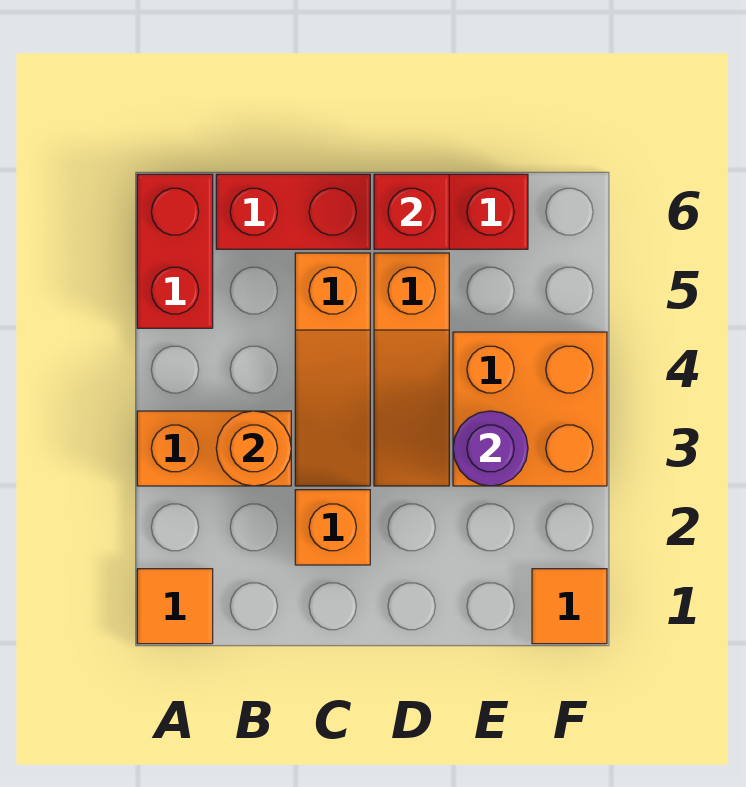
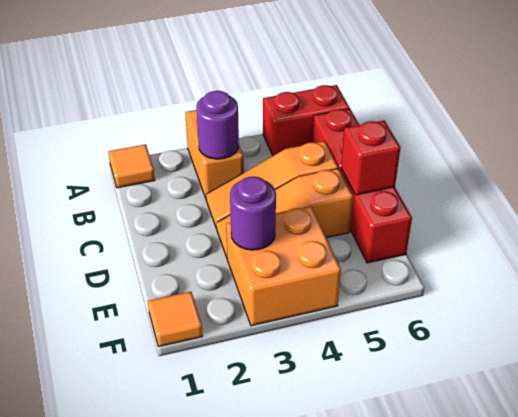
orange round brick B3 level 2 -> purple round brick B3 level 2
orange brick C2 level 1 -> none

